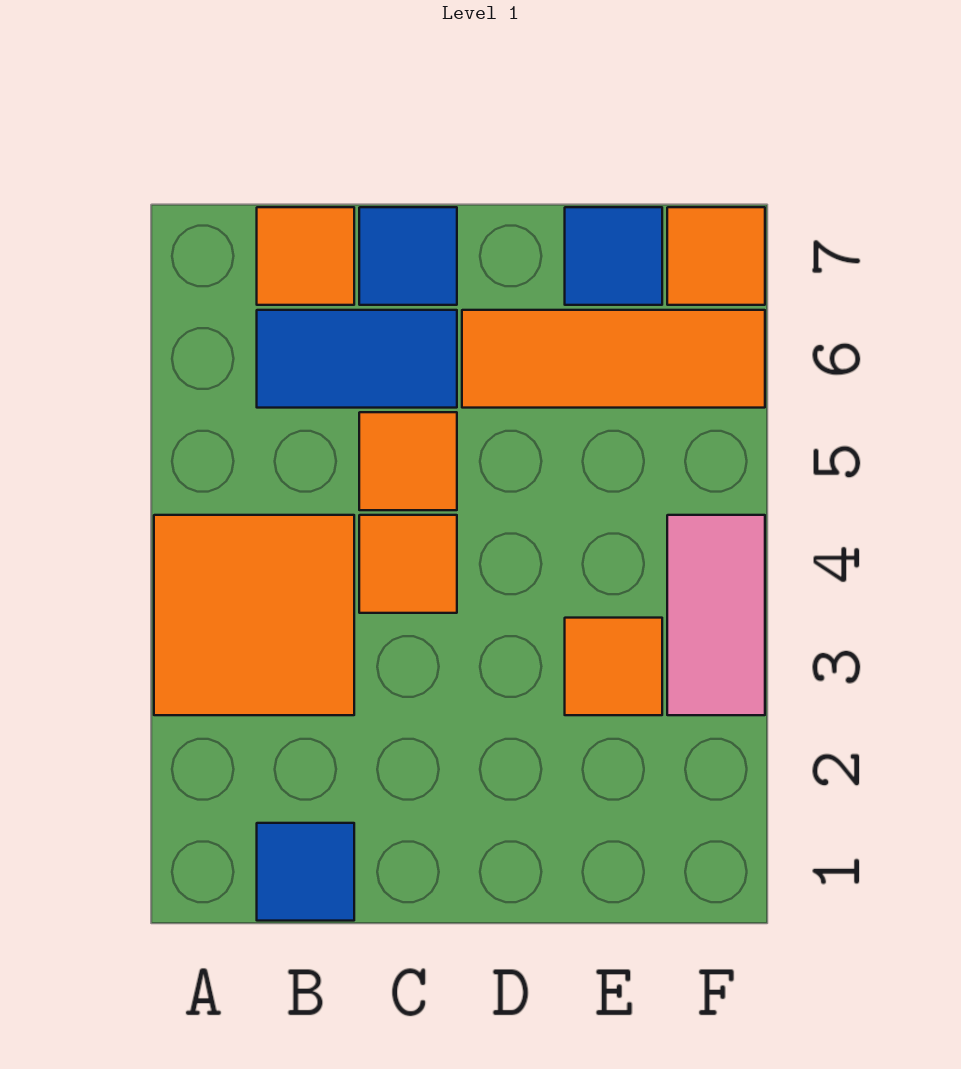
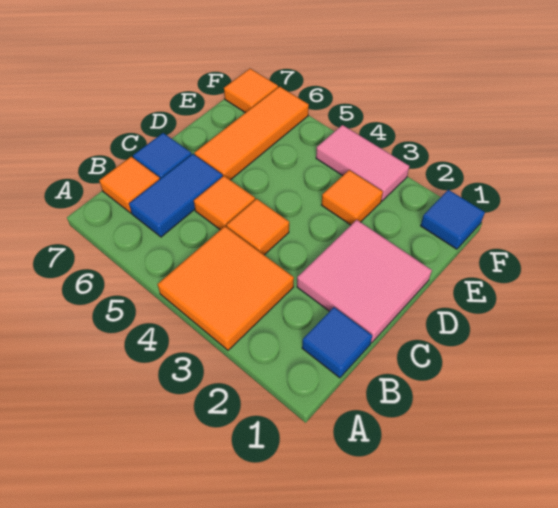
none -> pink tile C1:D2 level 1
blue tile E7 level 1 -> blue tile F1 level 1

